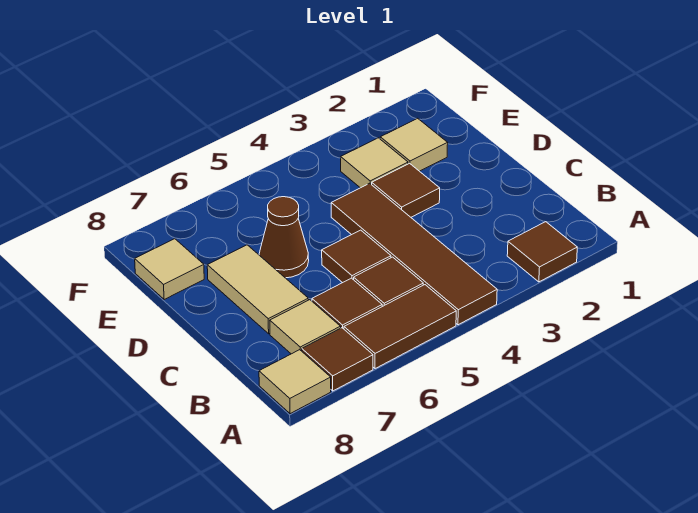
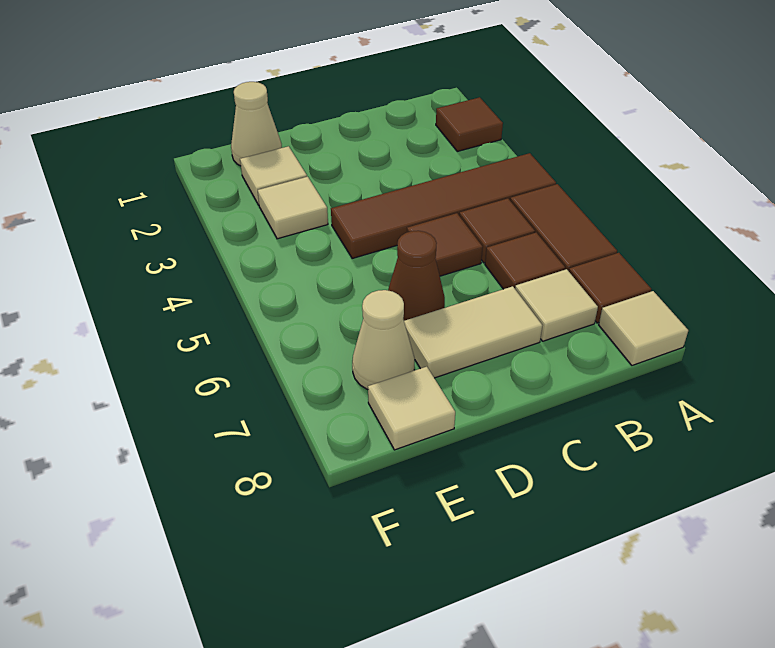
brown tile D3 level 1 -> none
none -> tan cone E1 level 1
none -> tan cone E7 level 1

